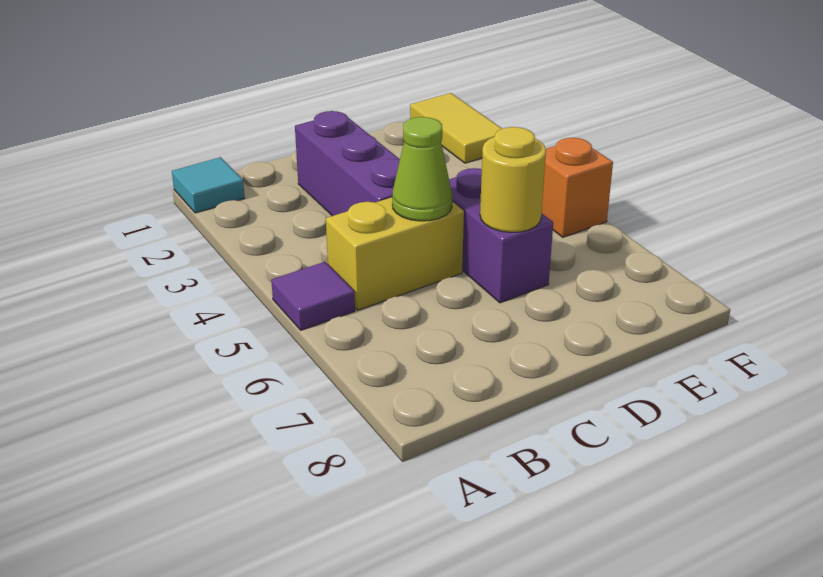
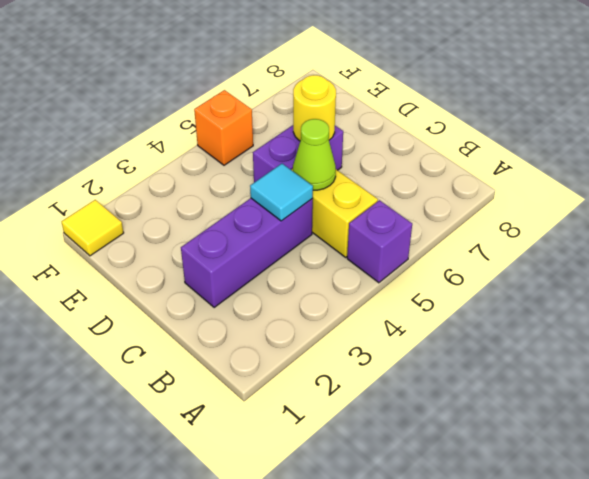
cyan tile A1 level 1 -> cyan tile C4 level 2
purple tile A5 level 1 -> purple brick A5 level 1
yellow tile F1:F2 level 1 -> yellow tile F1 level 1

